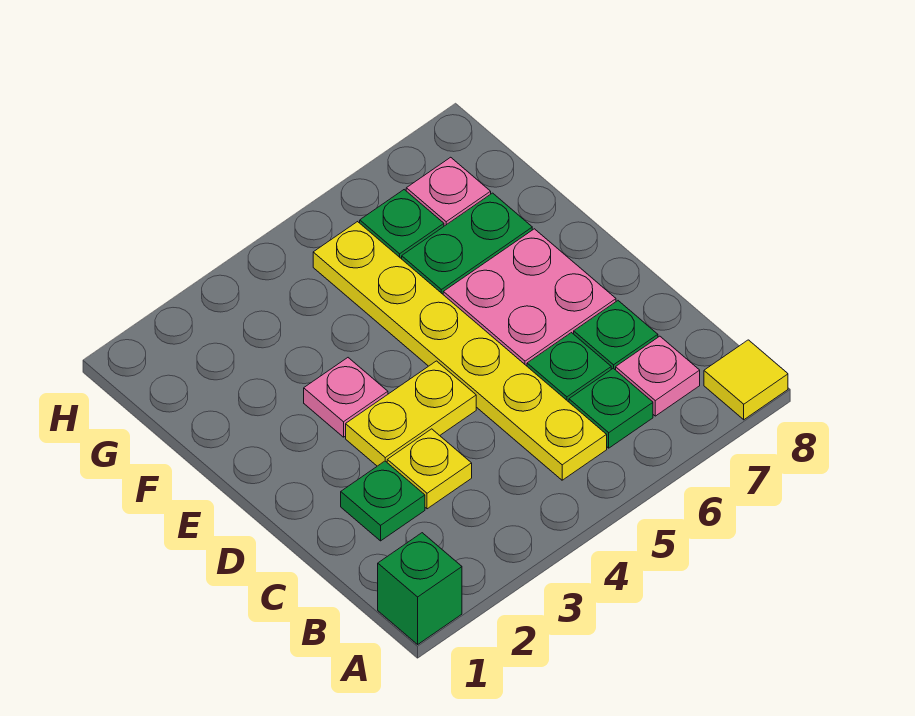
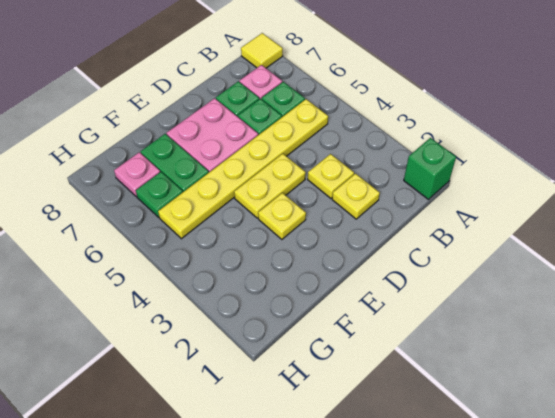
green plate C2 level 1 -> yellow plate C2 level 1
yellow plate D3:D4 level 1 -> yellow plate D4:E4 level 1
pink plate E3 level 1 -> yellow plate E3 level 1

